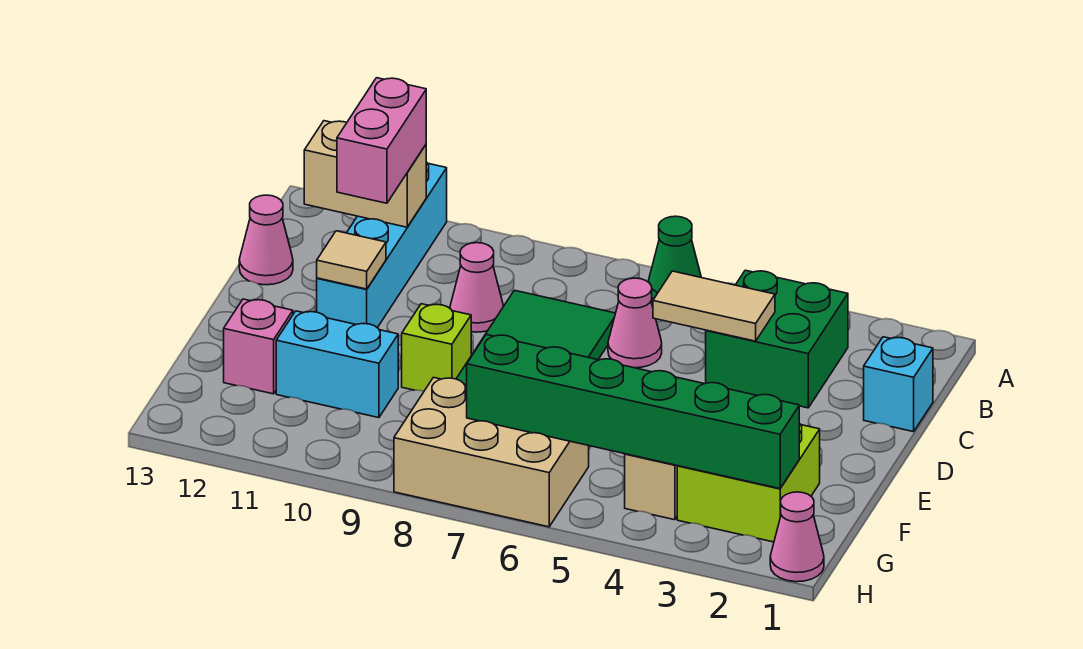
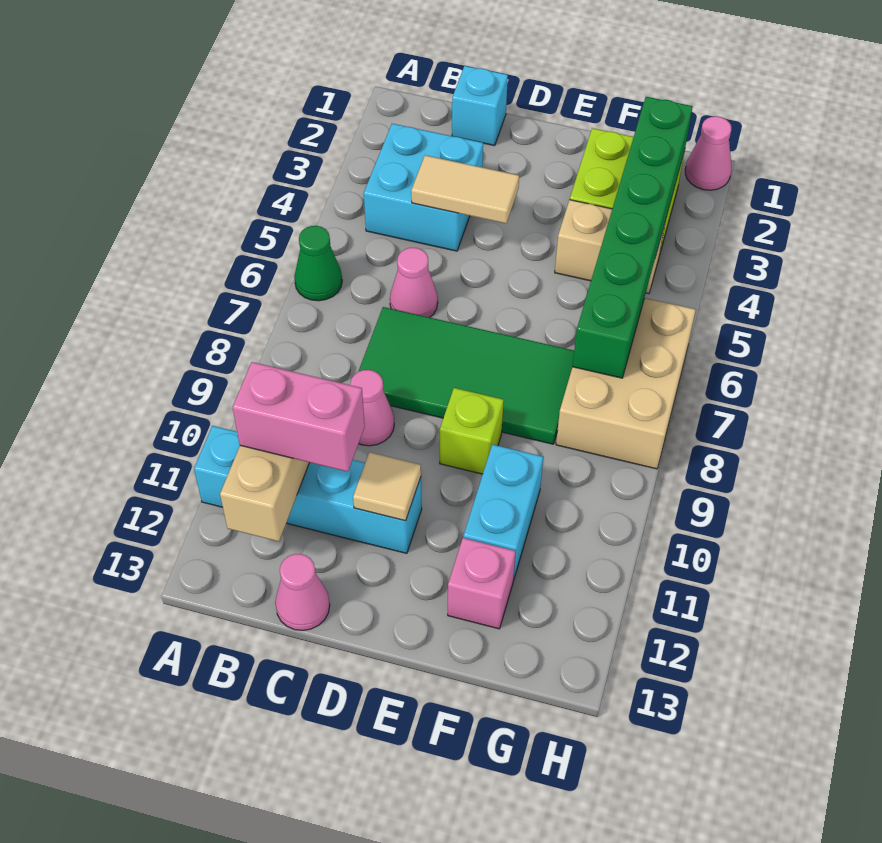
green brick B3:C4 level 1 -> cyan brick B3:C4 level 1
tan tile C4:C5 level 2 -> tan tile C4:D4 level 2

